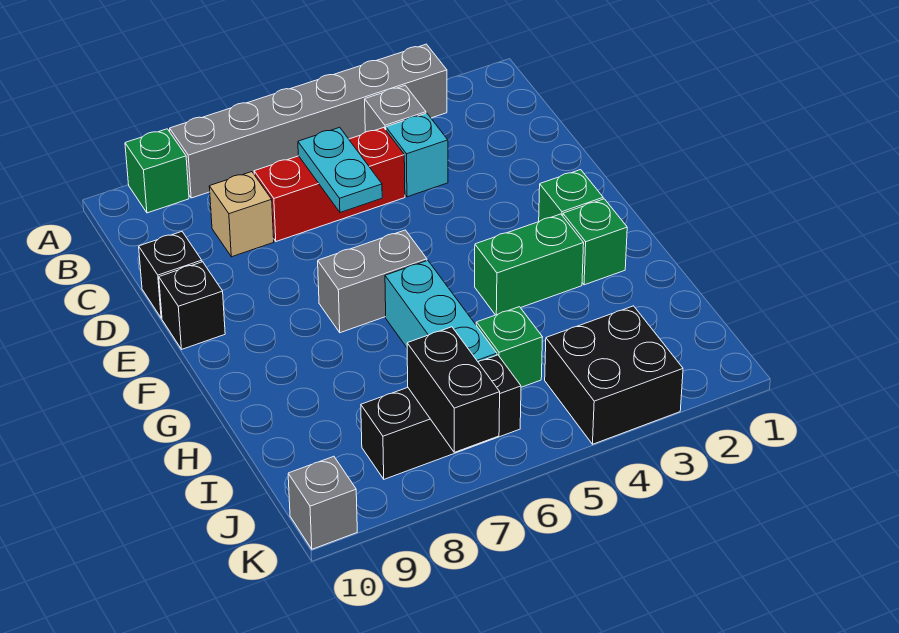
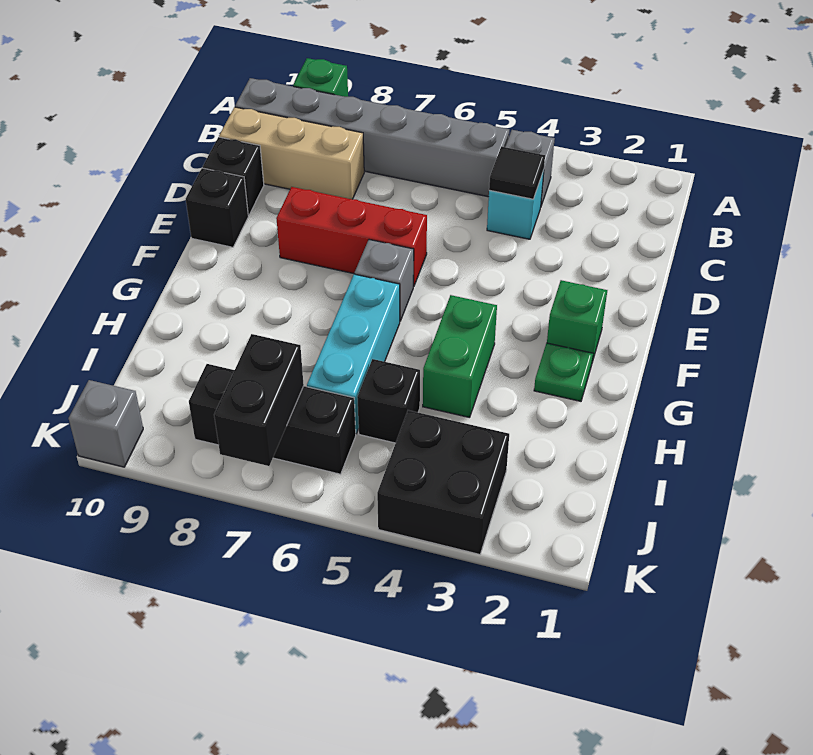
grey brick A3:A8 level 1 -> grey brick B5:B10 level 1
none -> black tile C4 level 2
red brick C5:C7 level 1 -> red brick E6:E8 level 1
cyan plate C6:D6 level 2 -> none
tan brick C8 level 1 -> tan brick C8:C10 level 1
grey brick F6:F7 level 1 -> grey brick F6 level 1
green brick G2 level 1 -> green plate G2 level 1
green brick G3:G4 level 1 -> green brick G4:H4 level 1
green brick I5 level 1 -> black brick I5 level 1

